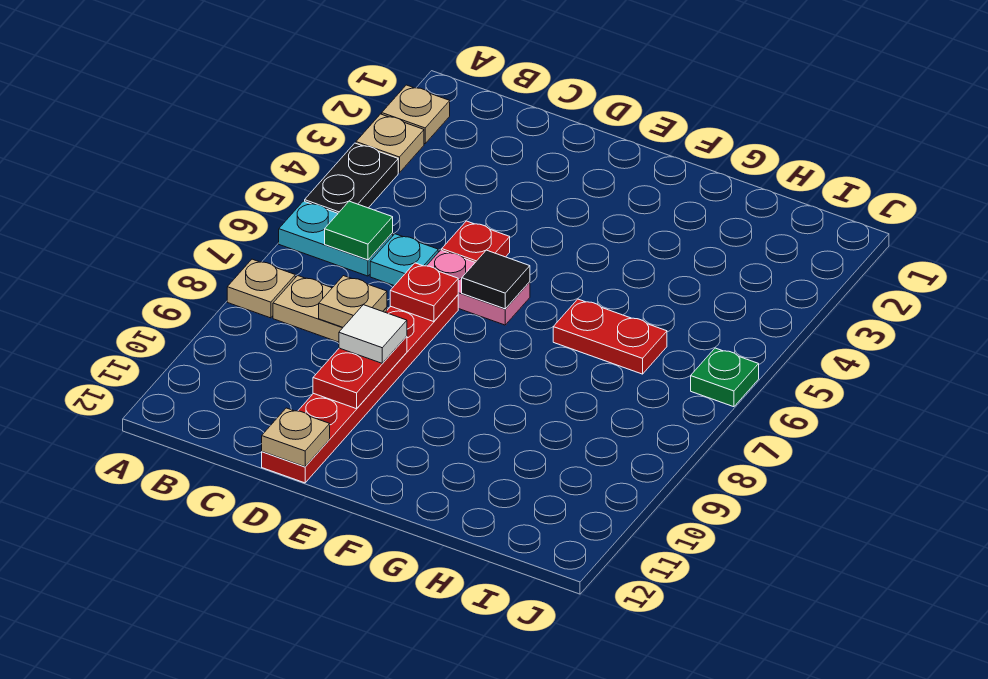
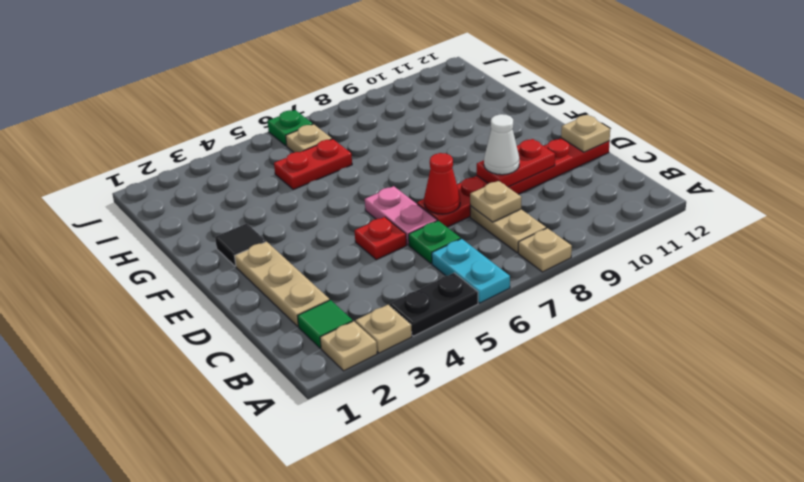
green tile B6 level 2 -> green tile B2 level 1
none -> tan plate C2:E2 level 1
cyan plate C6 level 1 -> green plate C6 level 1
red plate D7 level 2 -> red cone D7 level 2
white tile D9 level 3 -> white cone D9 level 3
black tile E6 level 2 -> black tile F2 level 1
red plate G6:H6 level 1 -> red plate H5:H6 level 1
none -> tan plate I6 level 1

